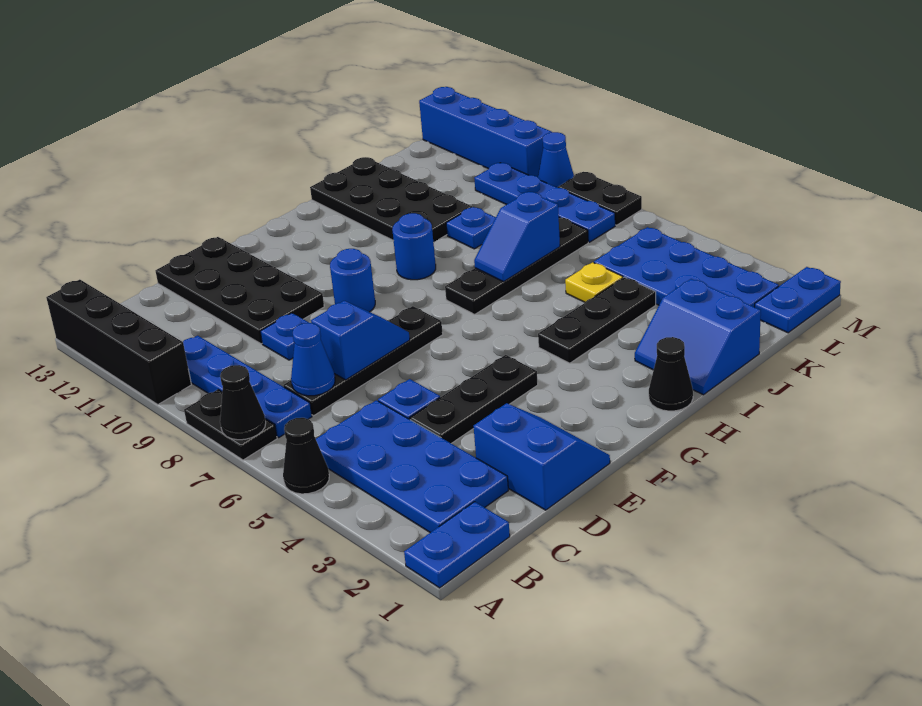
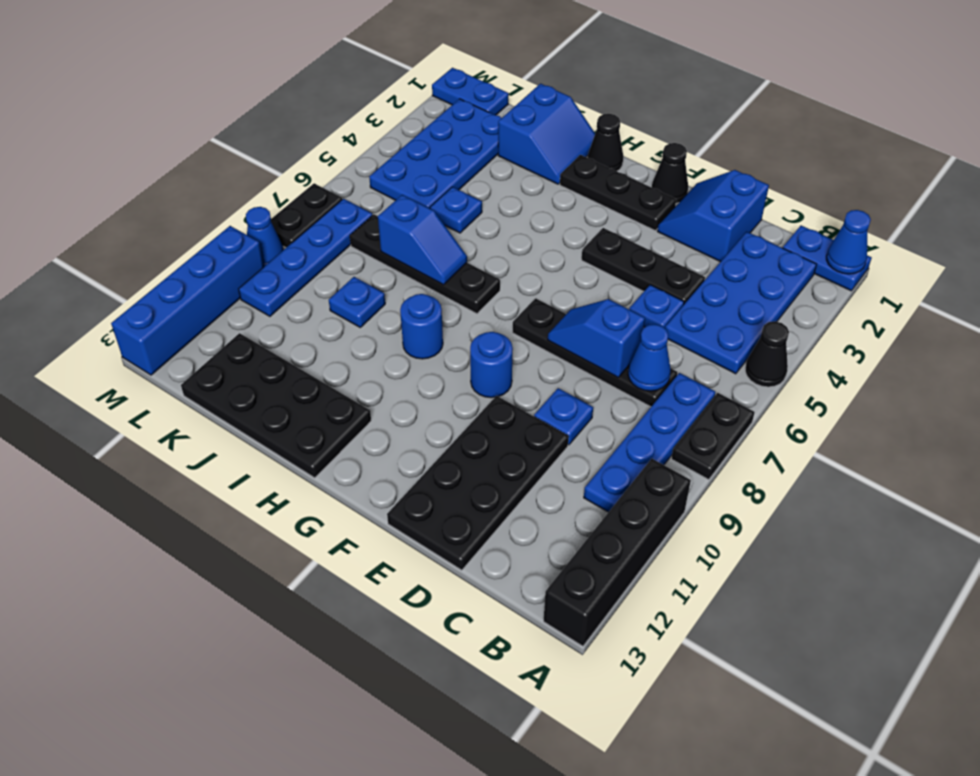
none -> blue cone A1 level 2
black cone A7 level 2 -> black cone F1 level 1
black plate H4:J4 level 1 -> black plate F2:H2 level 1
black plate I10:J13 level 1 -> black plate H12:K13 level 1
yellow plate J5 level 1 -> blue plate J5 level 1

